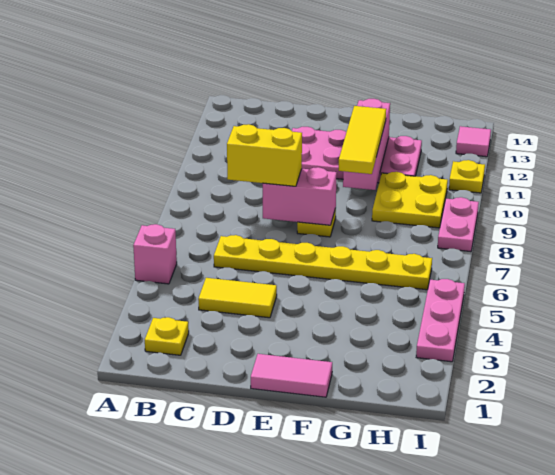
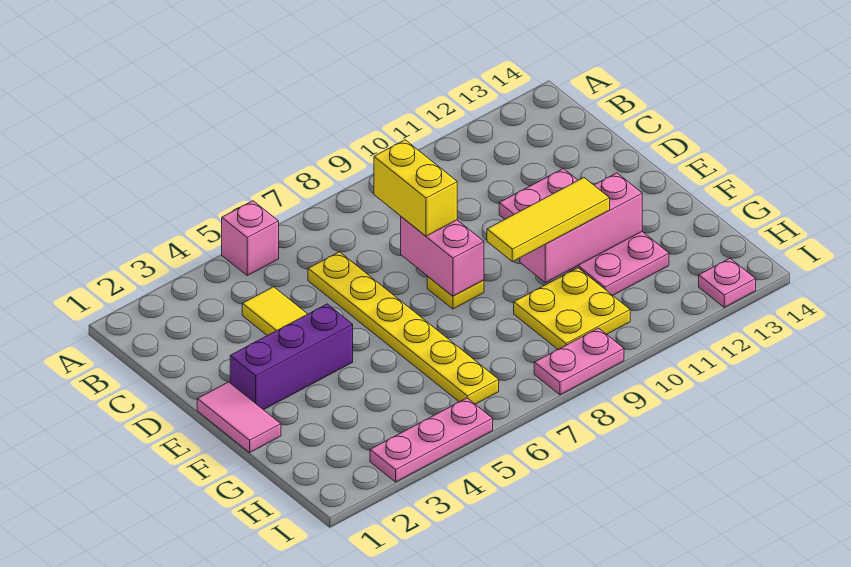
yellow plate B2 level 1 -> none
none -> purple brick E2:E4 level 1
yellow plate I11 level 1 -> none
pink tile I13 level 1 -> pink plate I13 level 1

